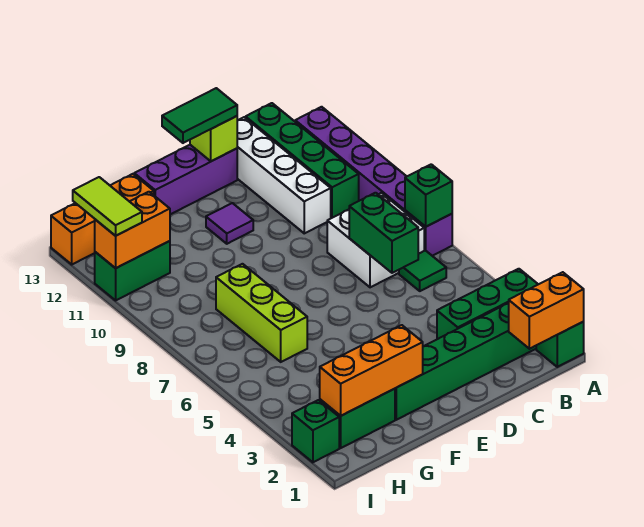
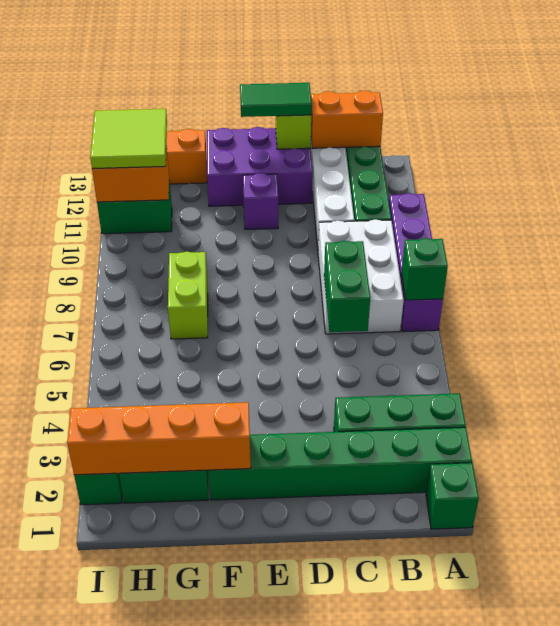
orange brick A1:B1 level 2 -> orange brick B13:C13 level 2
purple brick A7:A12 level 1 -> purple brick A7:A10 level 1
green tile B6 level 1 -> none
white brick B7:C8 level 1 -> white brick B7:C9 level 1
purple brick D13:F13 level 1 -> purple brick D12:F13 level 1
purple tile E11 level 1 -> purple brick E11 level 1
orange brick F2:H2 level 2 -> orange brick F2:I2 level 2
lime brick G6:G8 level 1 -> lime brick G7:G8 level 1
lime tile I11:I12 level 3 -> lime tile H11:I12 level 3

